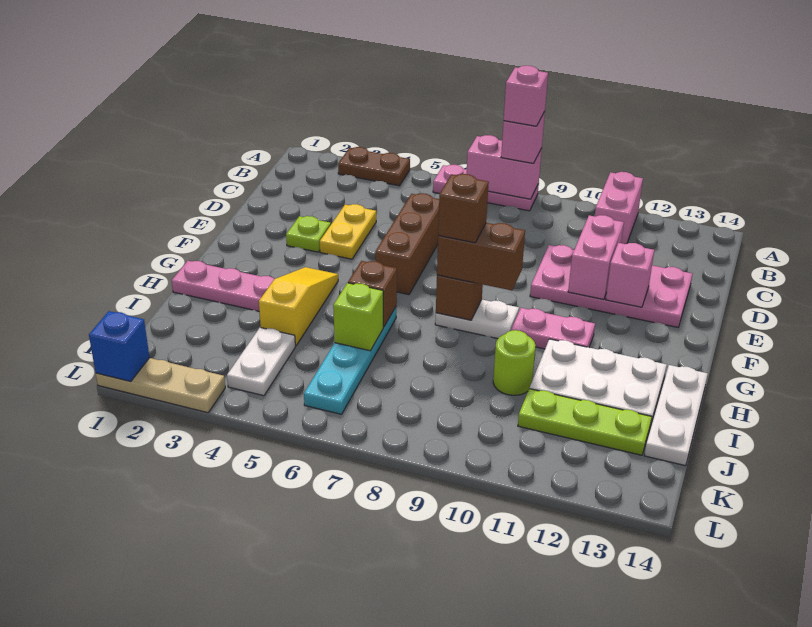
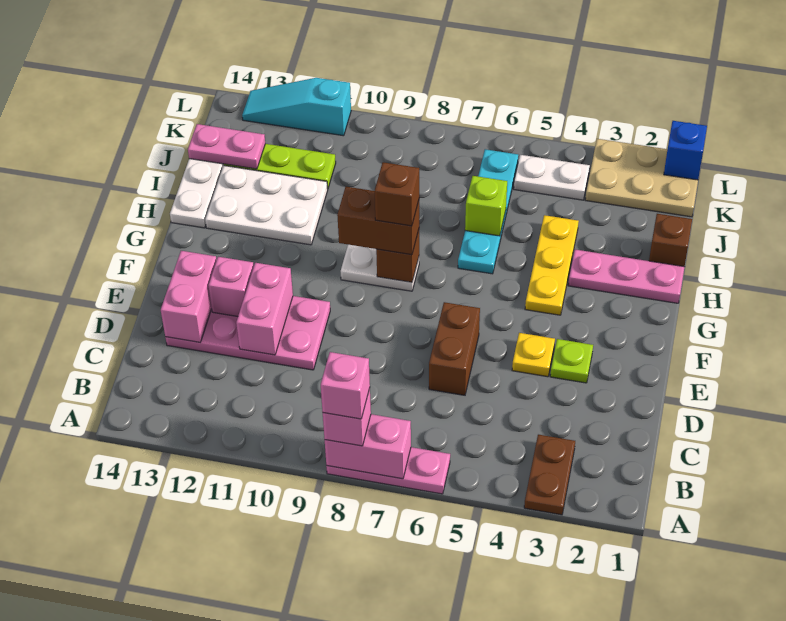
brown plate A3:A4 level 1 -> brown plate A3:B3 level 1
pink brick A11:B11 level 1 -> pink brick D13:E13 level 2
yellow plate D4:E4 level 1 -> yellow plate E4 level 1
brown brick D6:F6 level 1 -> brown brick D6:E6 level 1
yellow slope G4:I4 level 1 top I -> yellow plate G4:I4 level 1
pink plate G10:G11 level 1 -> pink plate J13:J14 level 2
brown brick H6 level 2 -> brown brick I1 level 1
lime round brick I10 level 1 -> none
white plate J4:K4 level 1 -> white plate K4:K5 level 1
tan plate L1:L3 level 1 -> tan plate K1:L3 level 1
none -> cyan slope L11:L13 level 1 top 11

